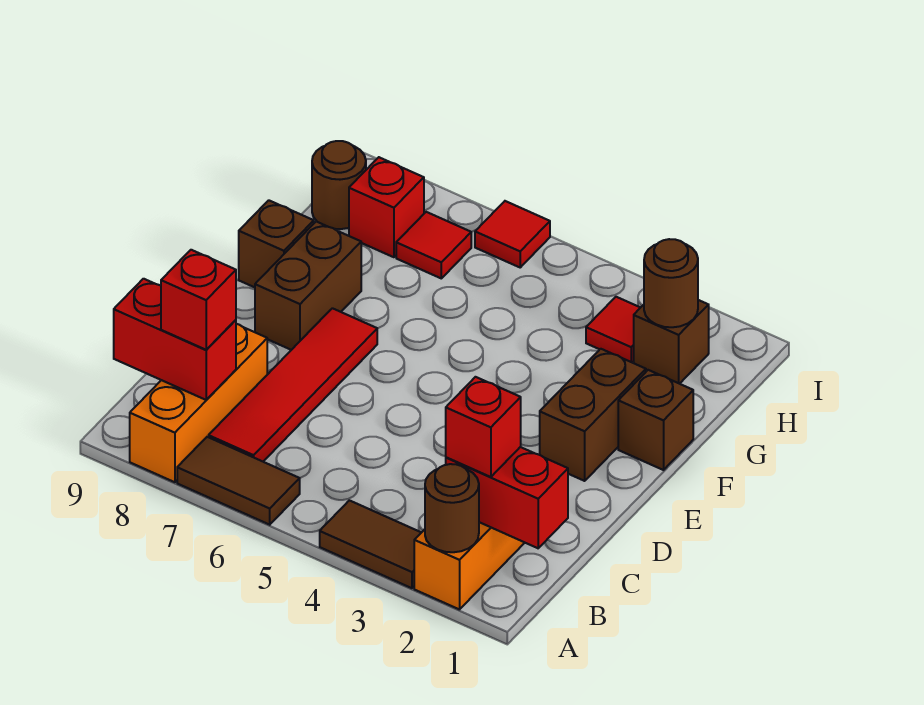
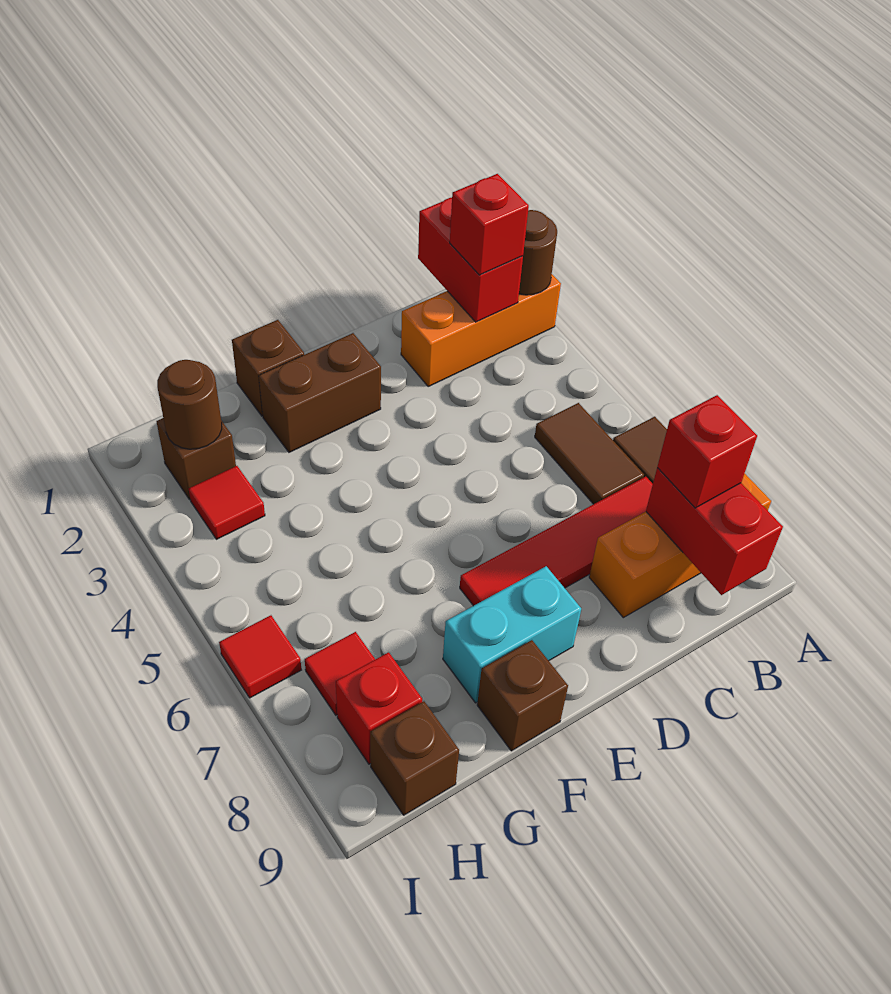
brown tile A3:A4 level 1 -> brown tile B5:B6 level 1
brown brick E8:F8 level 1 -> cyan brick E8:F8 level 1
brown round brick H9 level 1 -> brown brick H9 level 1

